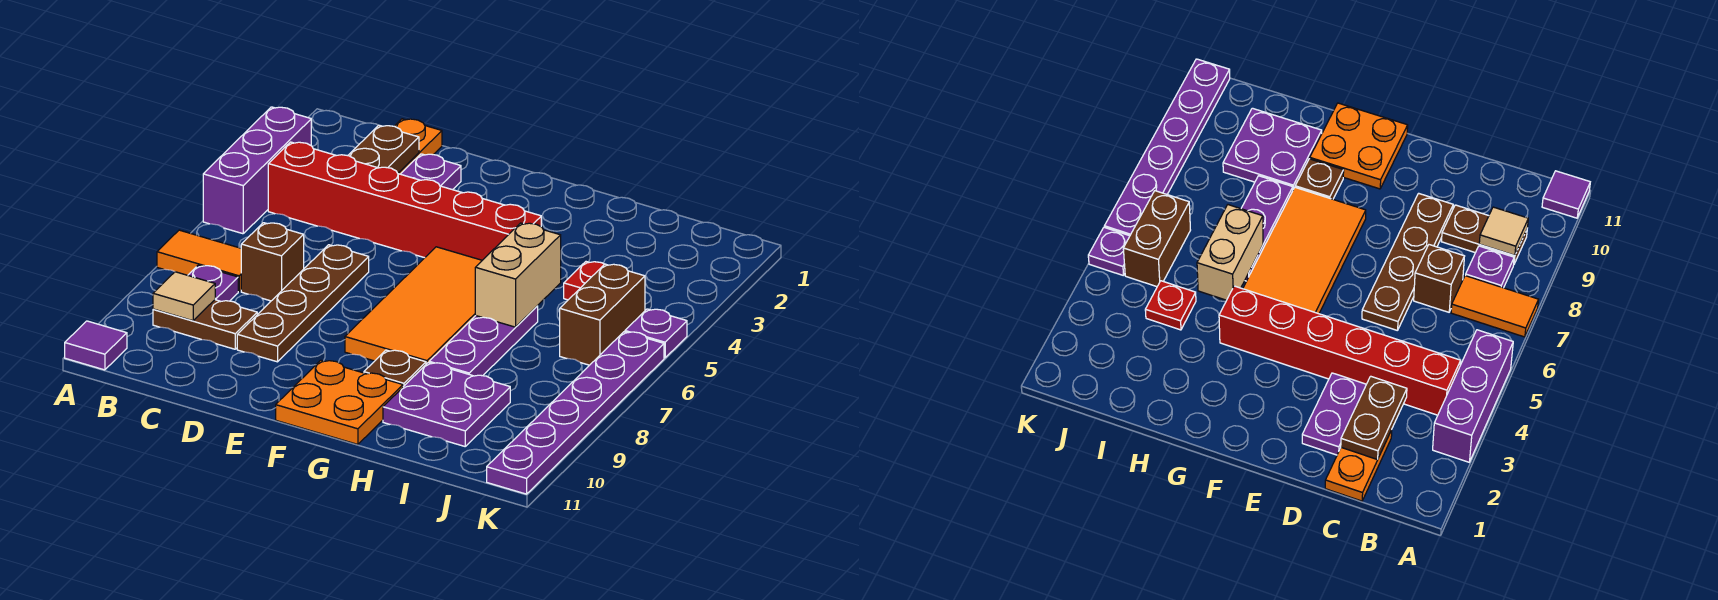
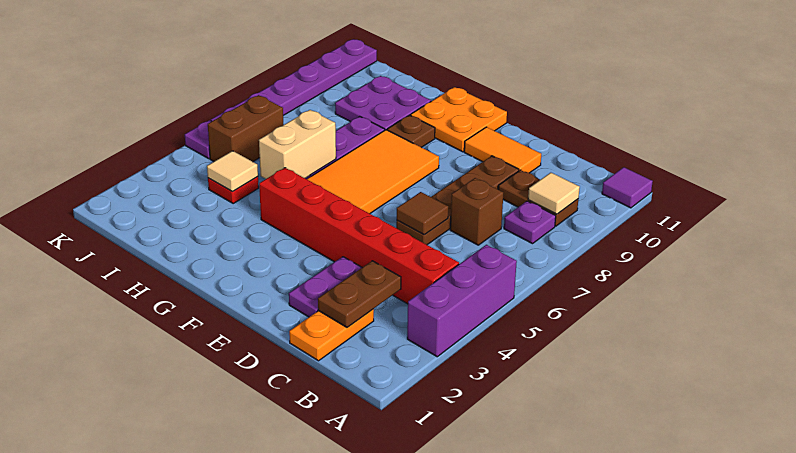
orange tile A7:B7 level 1 -> orange tile D10:E10 level 1
none -> brown tile D6 level 2
none -> tan tile I4 level 2

